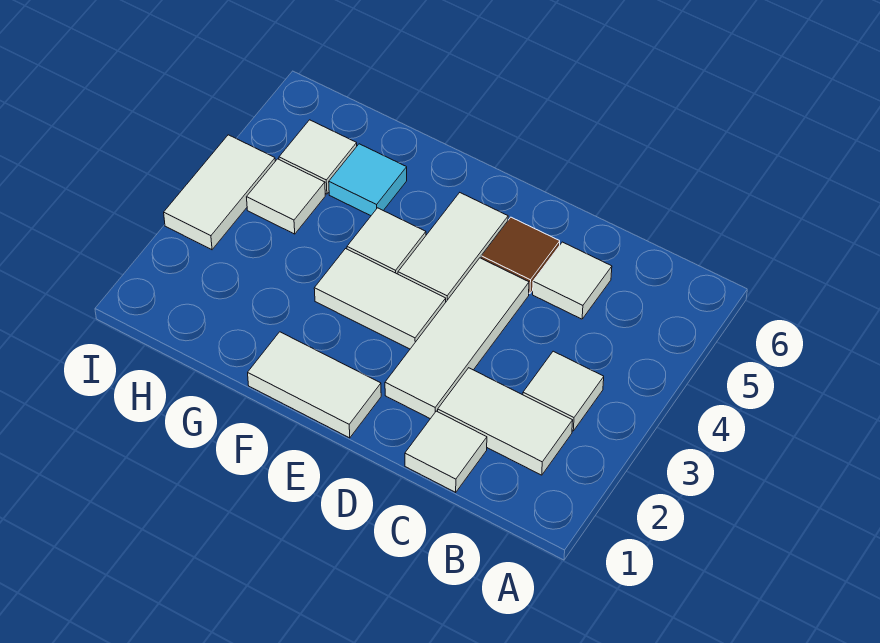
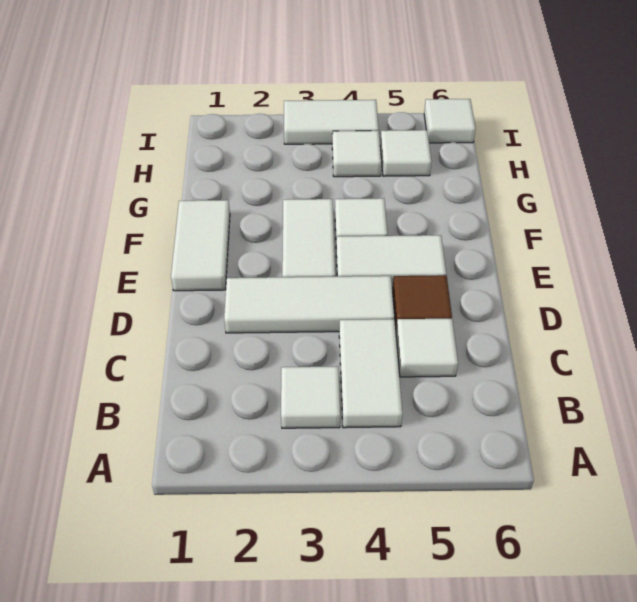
white tile B2:C2 level 1 -> white tile B4:C4 level 1
white tile C1 level 1 -> white tile I6 level 1
cyan tile G5 level 1 -> none

